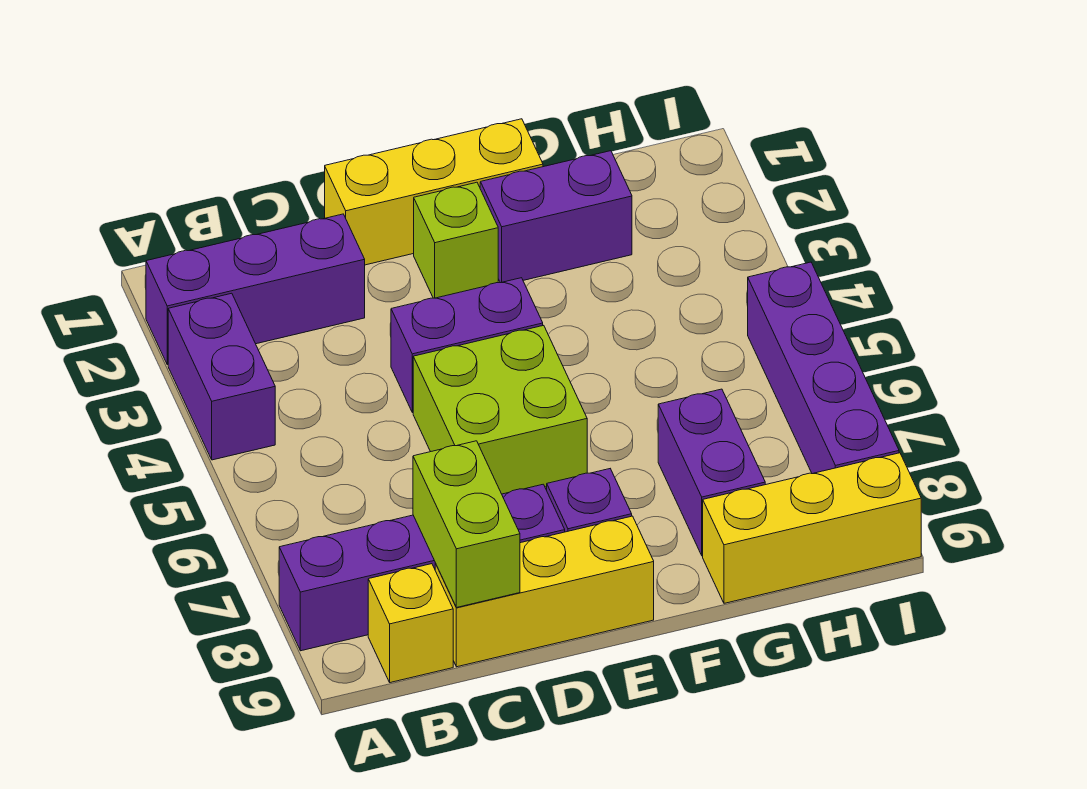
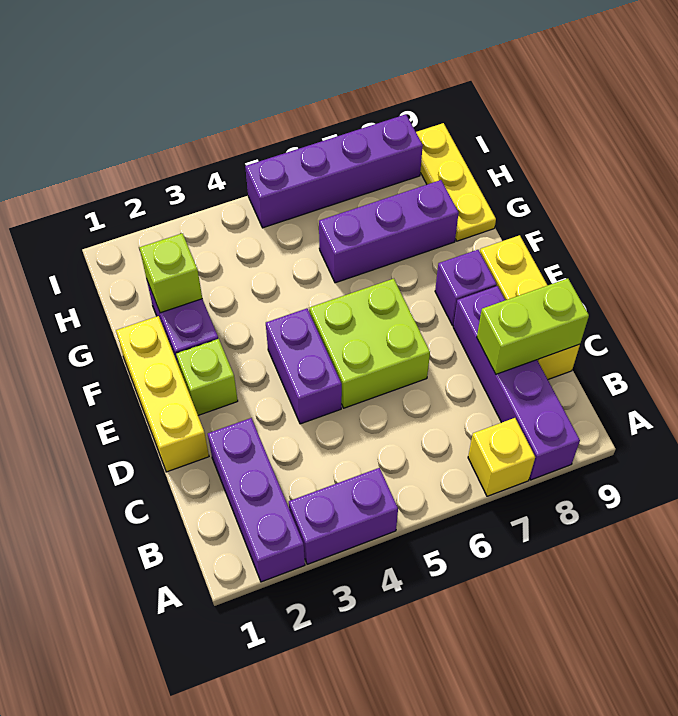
yellow brick B9 level 1 -> yellow brick A7 level 1
none -> lime brick G2 level 2
purple brick G7:G8 level 1 -> purple brick G6:G8 level 1
yellow brick G9:I9 level 1 -> yellow plate G9:I9 level 1

